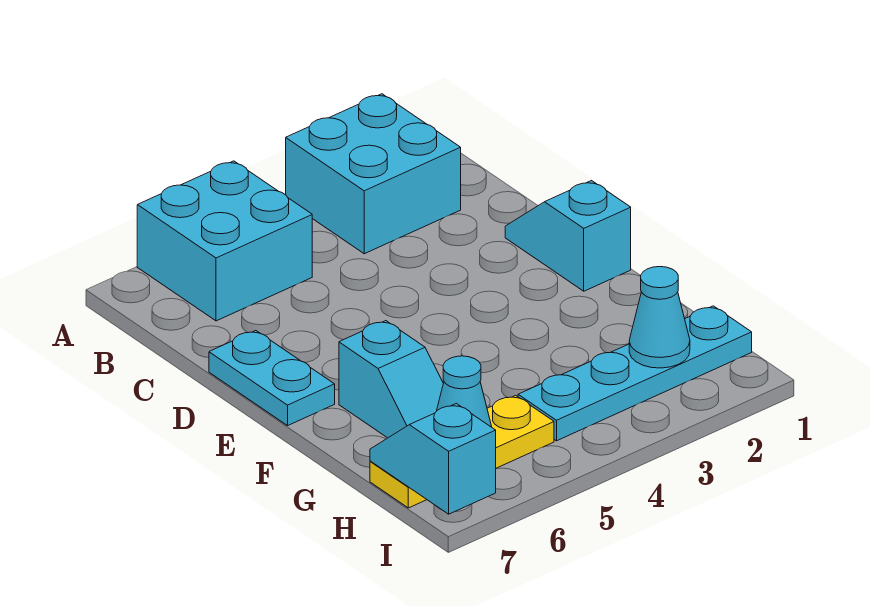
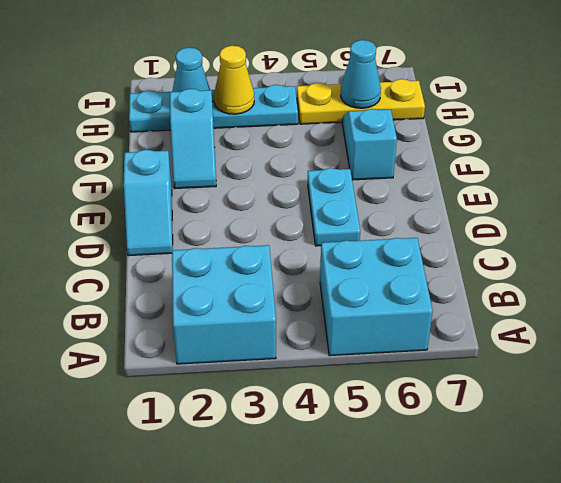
cyan plate D7:E7 level 1 -> cyan plate D5:E5 level 1
none -> yellow cone H3 level 2
cyan slope H7:I7 level 2 top I -> cyan slope F2:G2 level 1 top G

